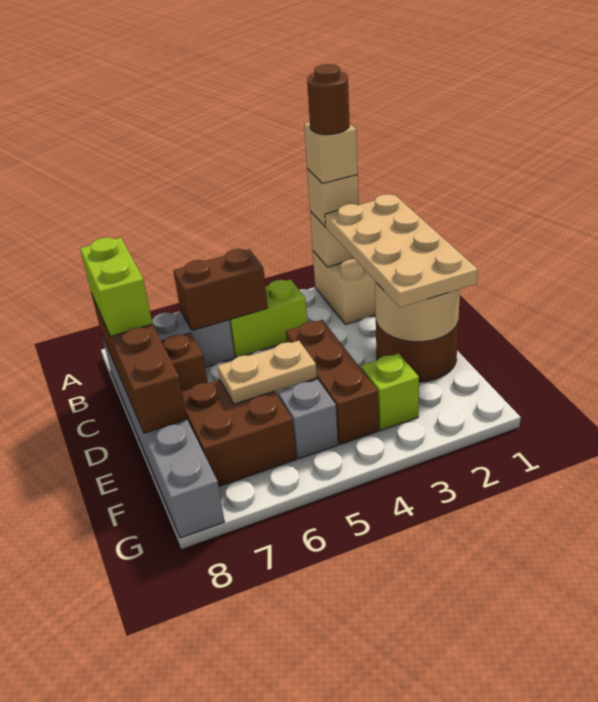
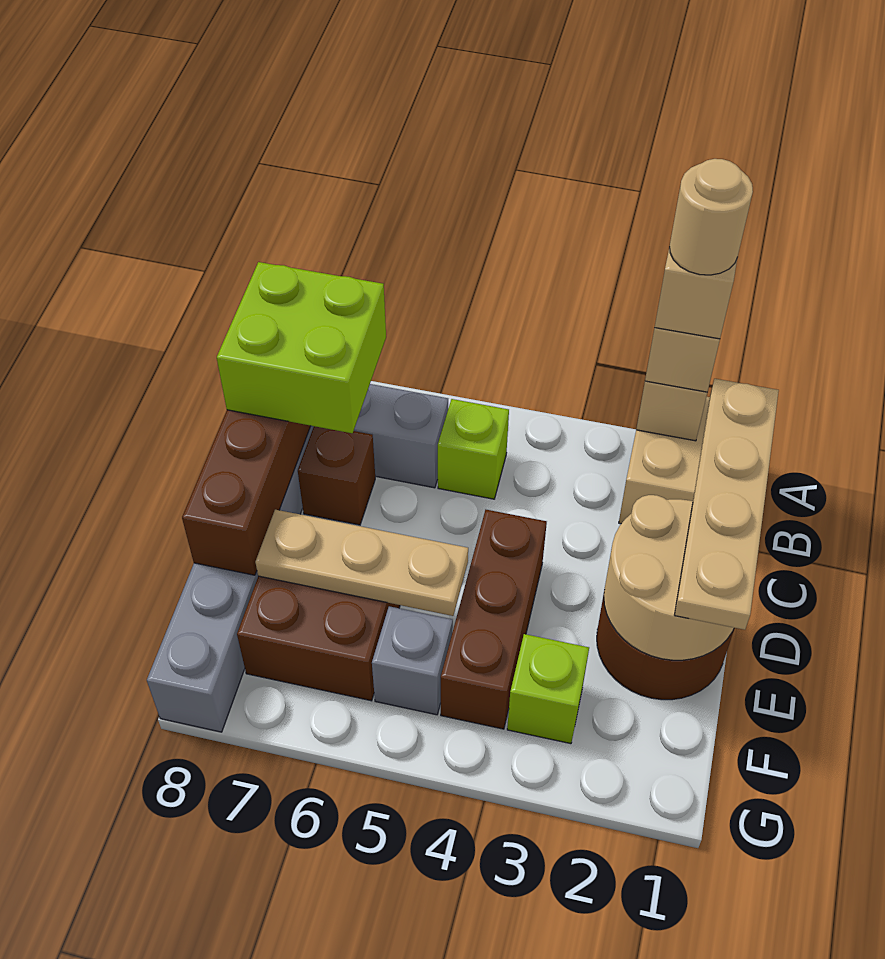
brown round brick A2 level 5 -> tan round brick A2 level 5
tan plate B1:E2 level 3 -> tan plate B1:E1 level 3
lime brick B4:B5 level 1 -> lime brick B5 level 1
brown brick B5:B6 level 2 -> none
lime brick B8:C8 level 3 -> lime brick B7:C8 level 3
tan plate E5:E6 level 2 -> tan plate E5:E7 level 2

